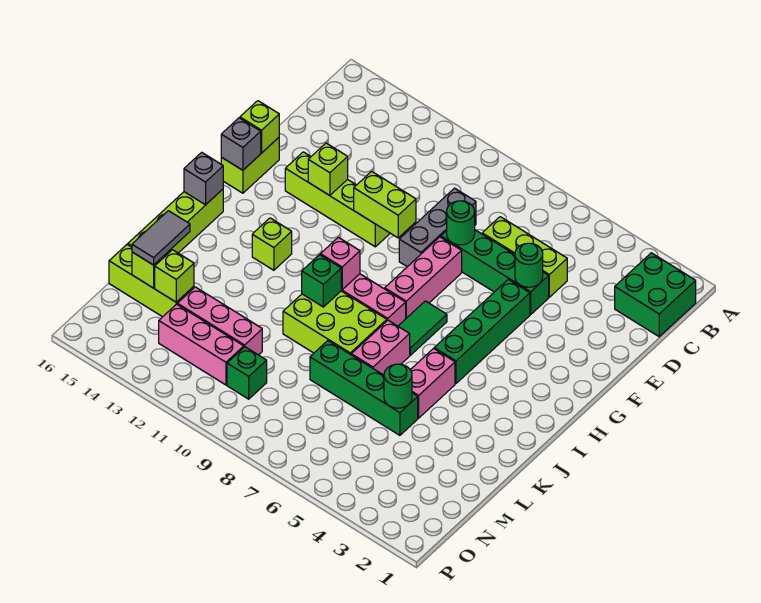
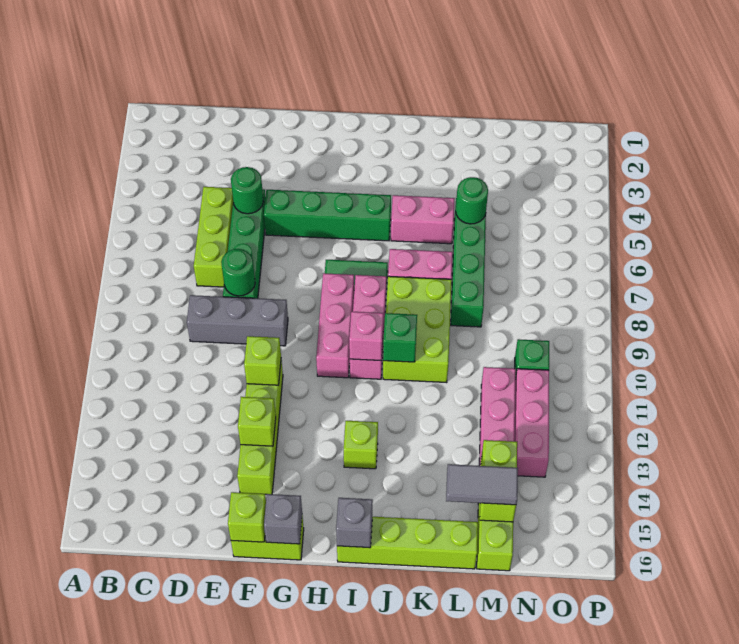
green brick B1:C2 level 1 -> none
pink brick F8:H8 level 1 -> pink brick H8:H10 level 1
lime brick F10:F11 level 2 -> lime brick F11 level 2

